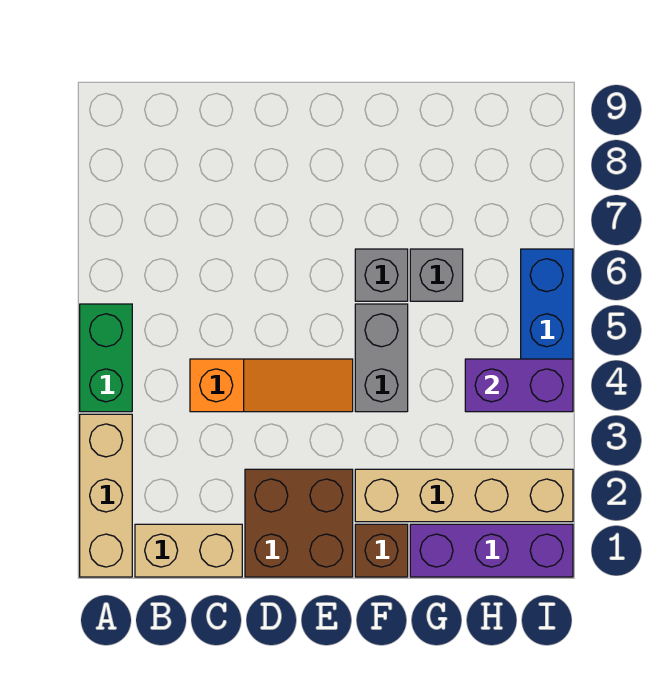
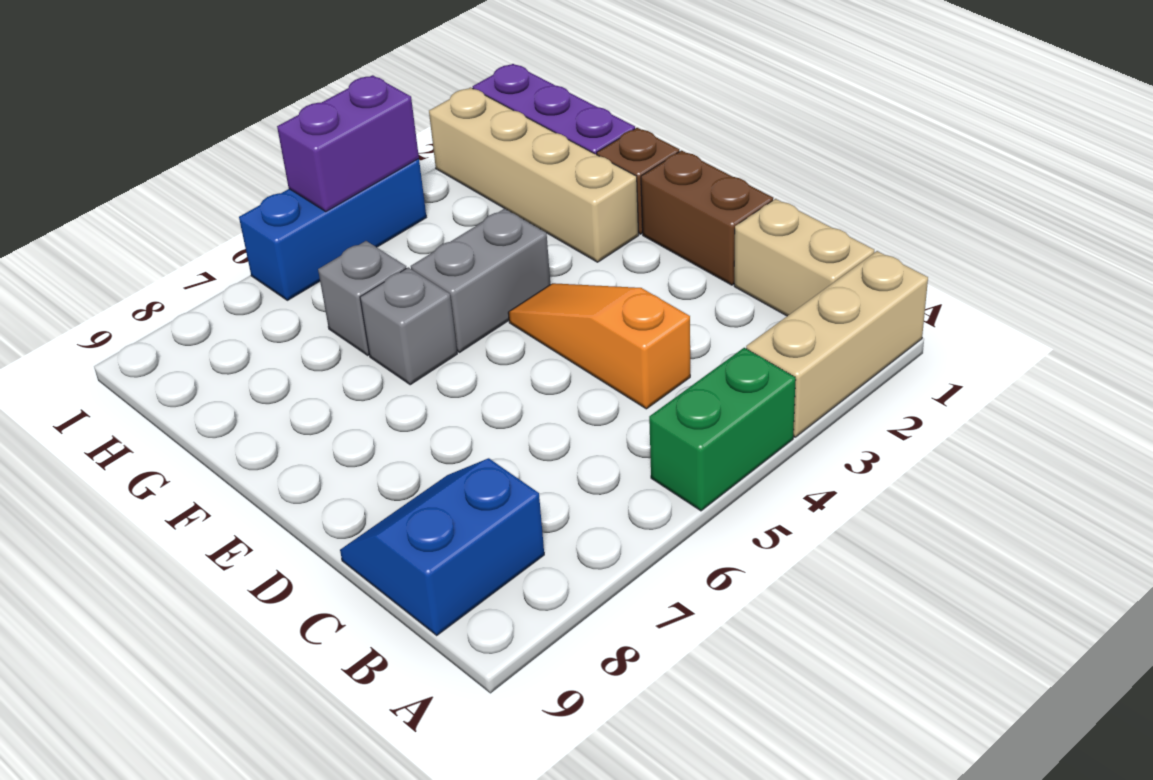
none -> blue slope B8:C9 level 1 top B
brown brick D1:E2 level 1 -> brown brick D1:E1 level 1
purple brick H4:I4 level 2 -> purple brick I4:I5 level 2

